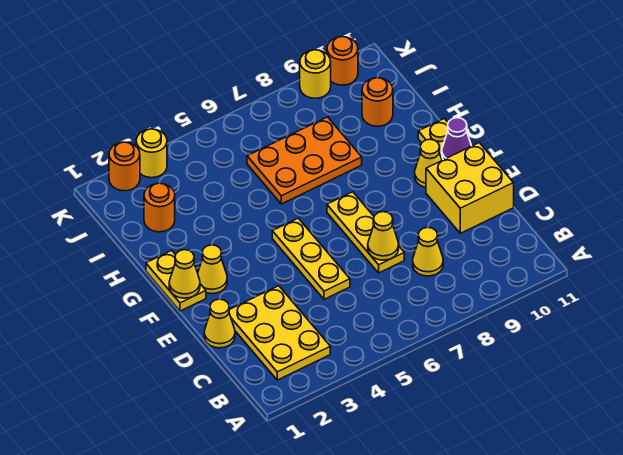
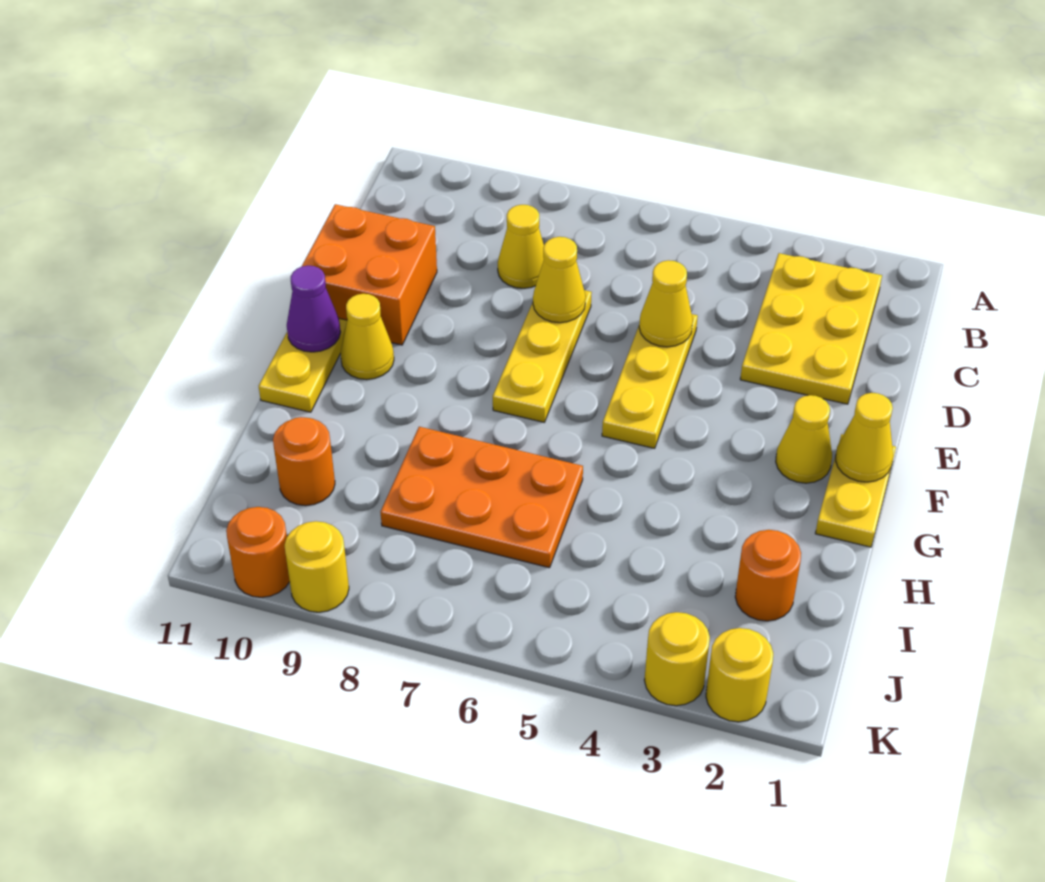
yellow cone D1 level 1 -> yellow cone D5 level 2
yellow brick D10:E11 level 1 -> orange brick D10:E11 level 1
orange round brick K2 level 1 -> yellow round brick K2 level 1

